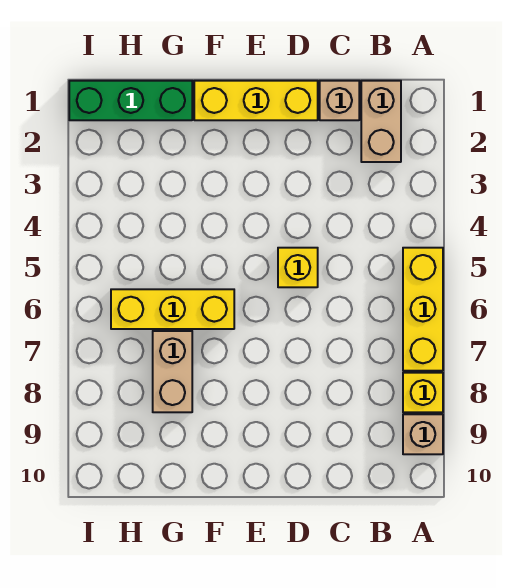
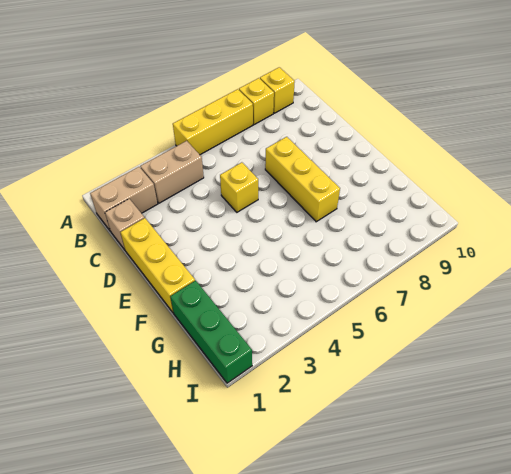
tan brick A9 level 1 -> yellow brick A9 level 1
yellow brick F6:H6 level 1 -> yellow brick D7:F7 level 1
tan brick G7:G8 level 1 -> tan brick B3:B4 level 1

